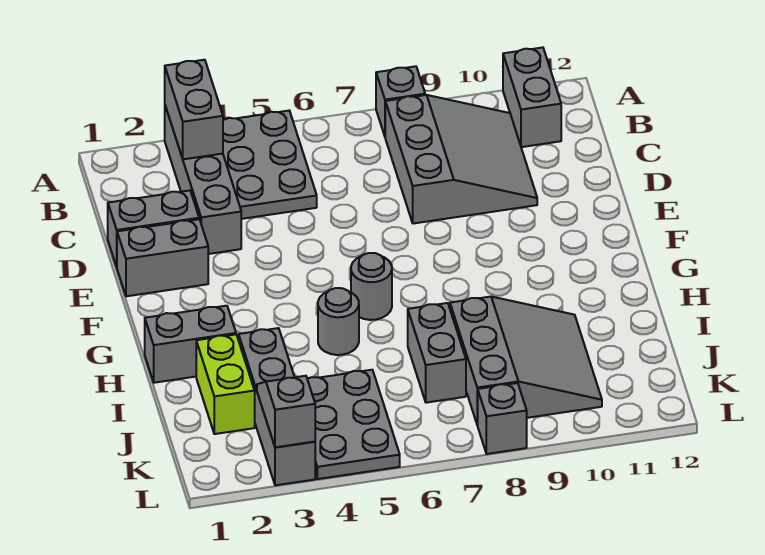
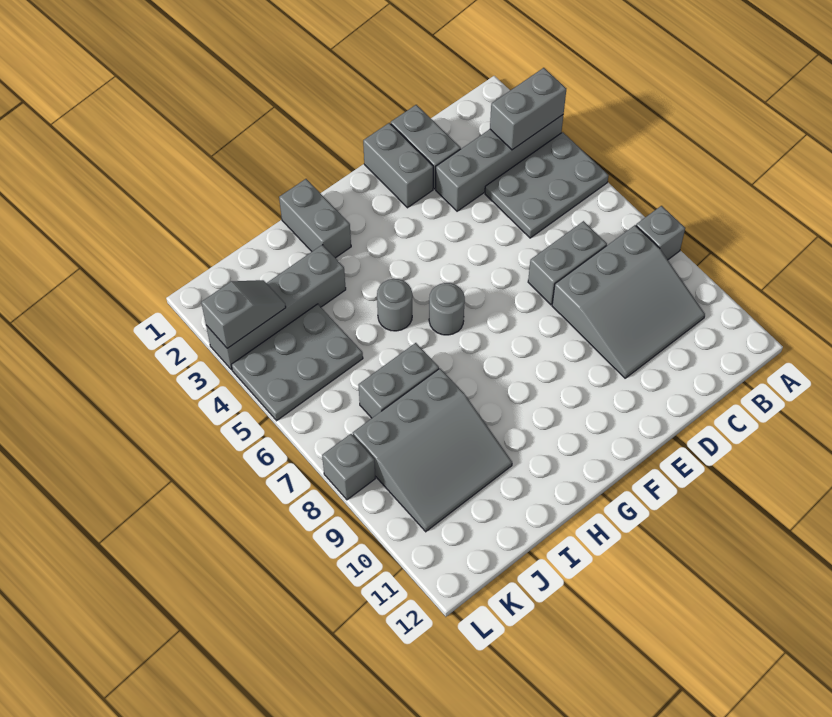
grey brick A11:B11 level 1 -> grey brick C7:D7 level 1
lime brick I2:J2 level 1 -> none

